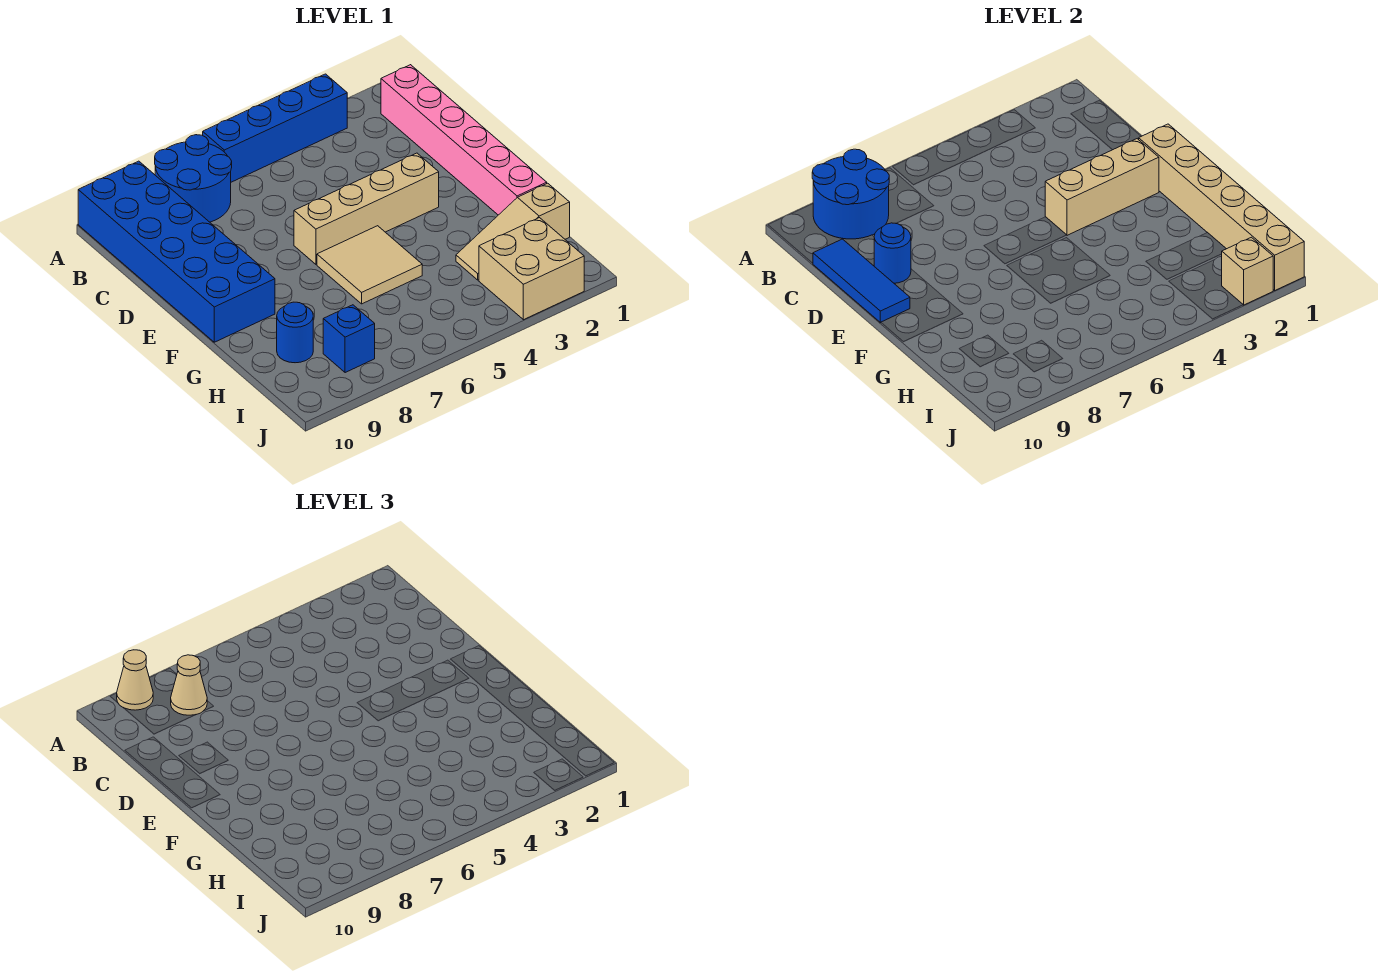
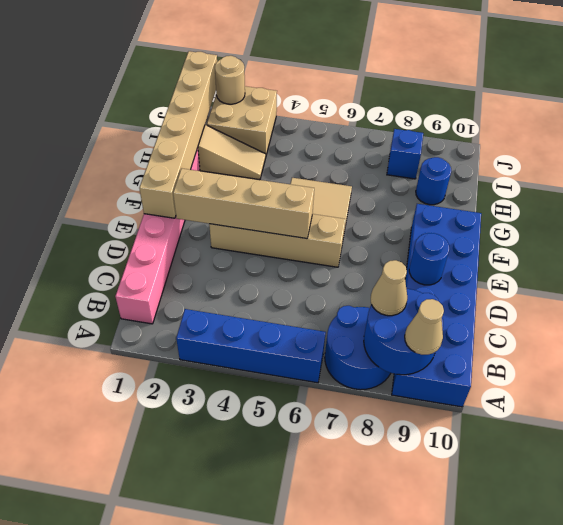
blue tile C10:E10 level 2 -> none
tan brick E2:E4 level 2 -> tan brick E2:E5 level 2
tan brick J2 level 2 -> tan round brick J2 level 2

